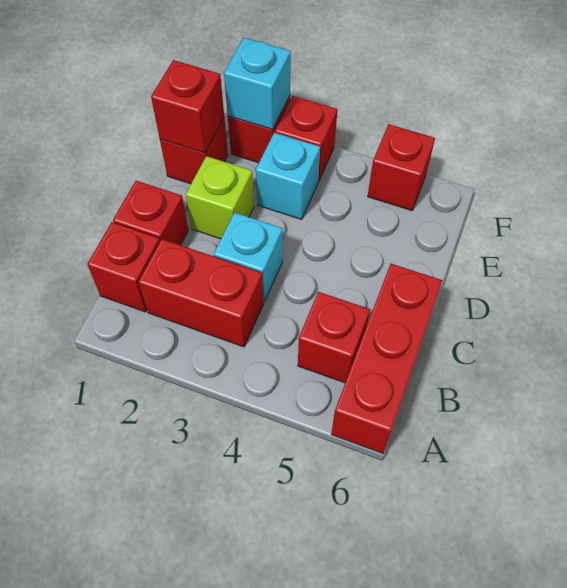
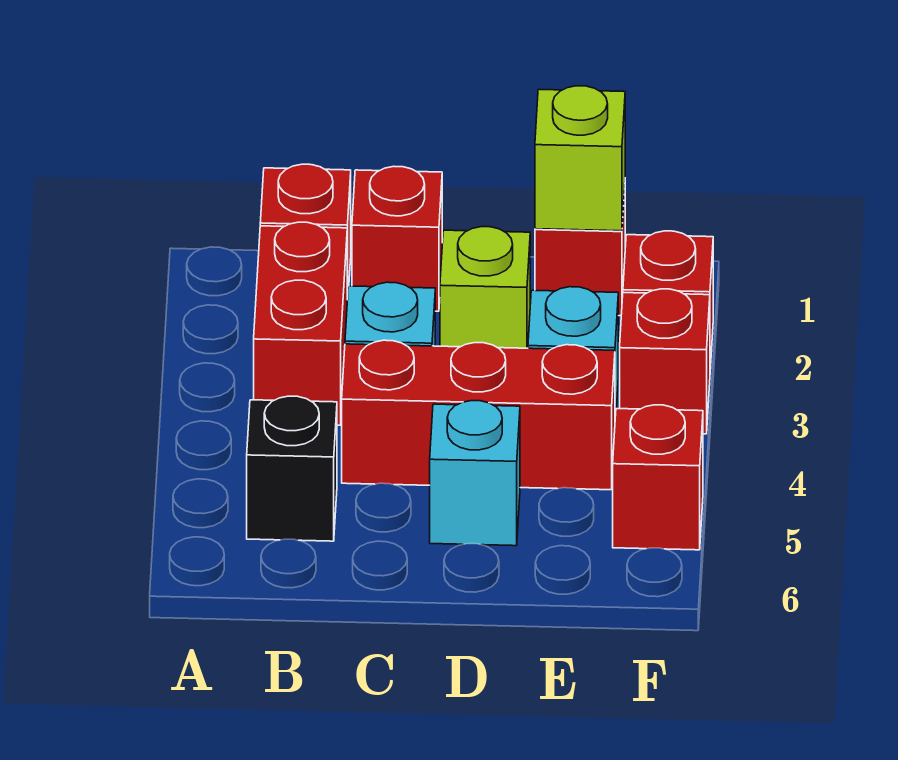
red brick A6:C6 level 1 -> red brick C4:E4 level 1
red brick B5 level 1 -> black brick B5 level 1
red brick E1 level 2 -> lime brick E1 level 2
cyan brick F2 level 2 -> cyan brick D5 level 1

